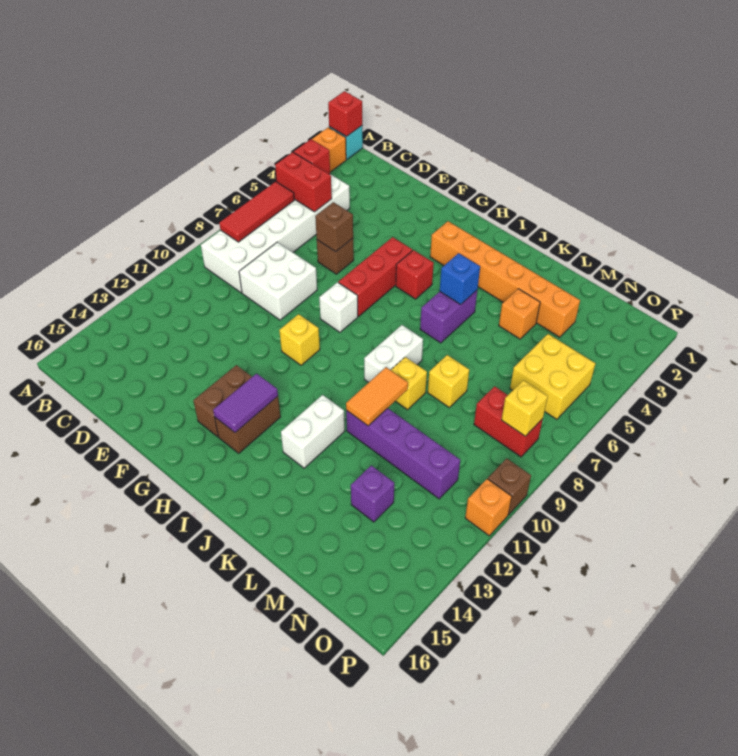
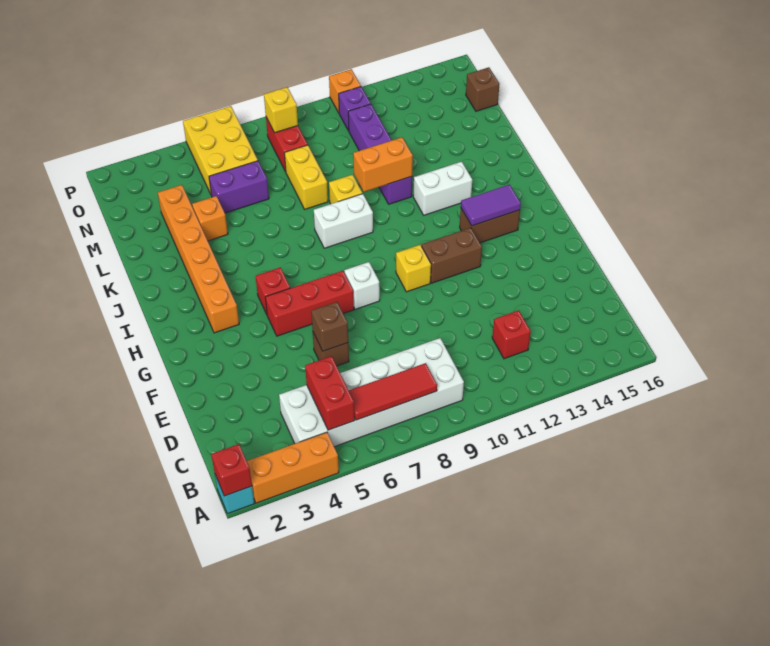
red brick B4 level 2 -> red brick C12 level 1
white brick D8:E9 level 1 -> none
brown brick G13:G14 level 1 -> brown brick G11:G12 level 1
purple brick J5:J6 level 1 -> purple brick M5:M6 level 1
blue brick J5 level 2 -> none
orange tile K10:K11 level 2 -> orange brick K10:K11 level 2
yellow brick L8 level 1 -> yellow brick L8:M8 level 1
purple brick M13 level 1 -> purple brick O11 level 1
yellow brick N5:O6 level 1 -> yellow brick N5:P6 level 1
brown brick P10 level 1 -> brown brick N16 level 1

